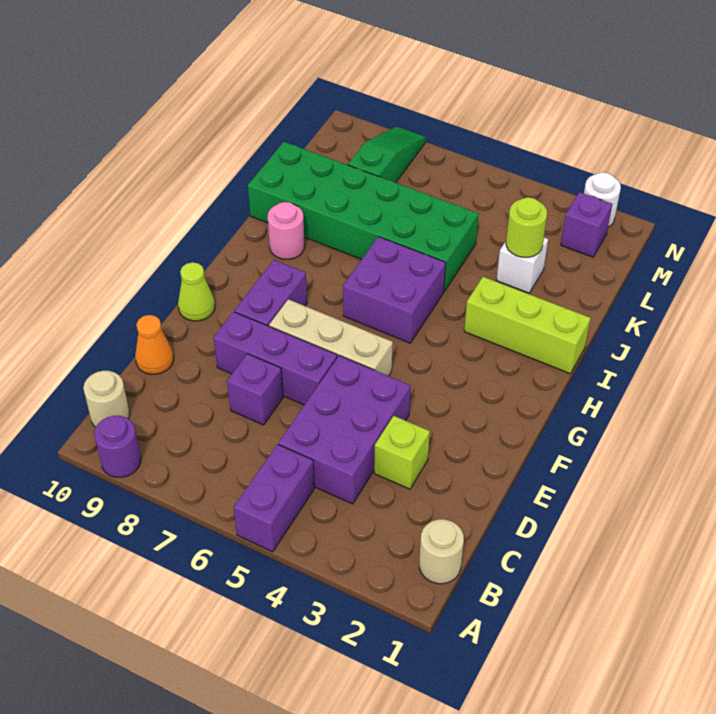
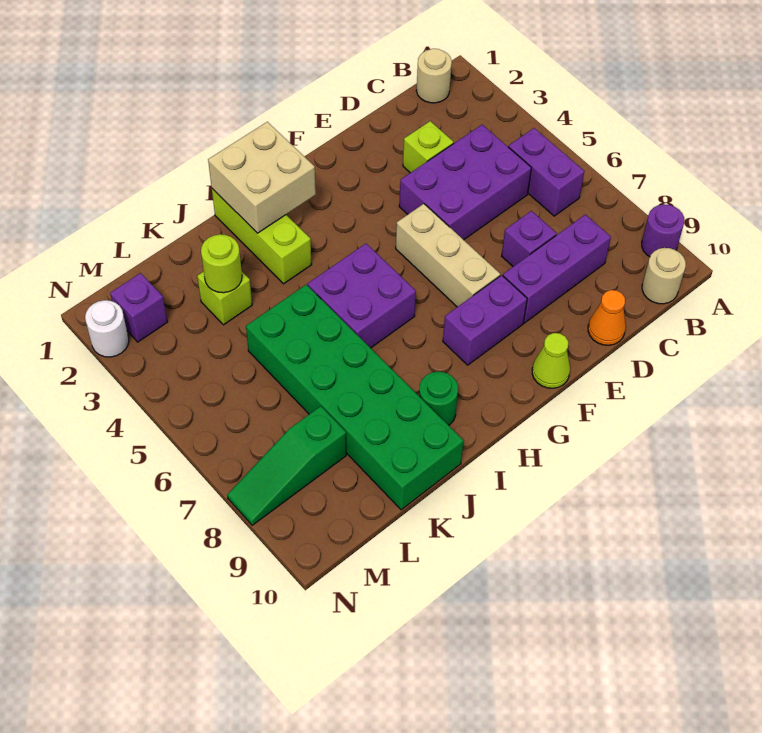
purple brick A5:B5 level 1 -> purple brick B5:B6 level 1
purple brick E6:E8 level 1 -> purple brick C8:E8 level 1
none -> tan brick H1:I2 level 2
pink round brick I9 level 1 -> green round brick I9 level 1
white brick K3 level 1 -> lime brick K3 level 1

